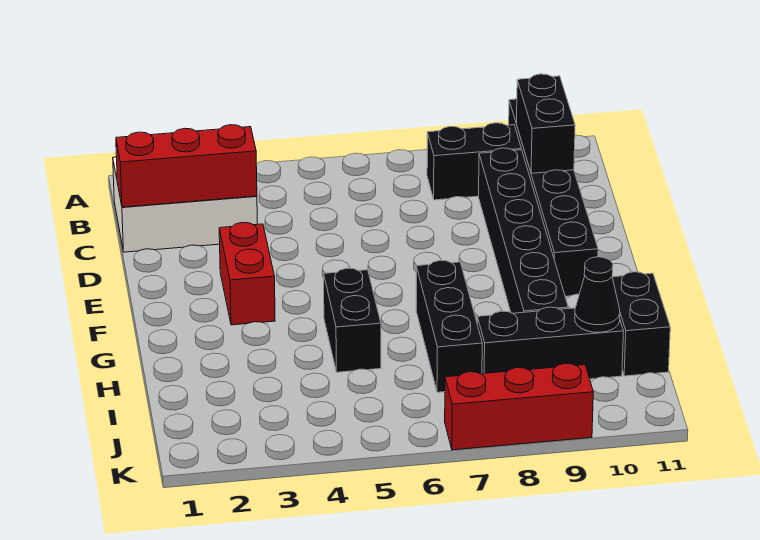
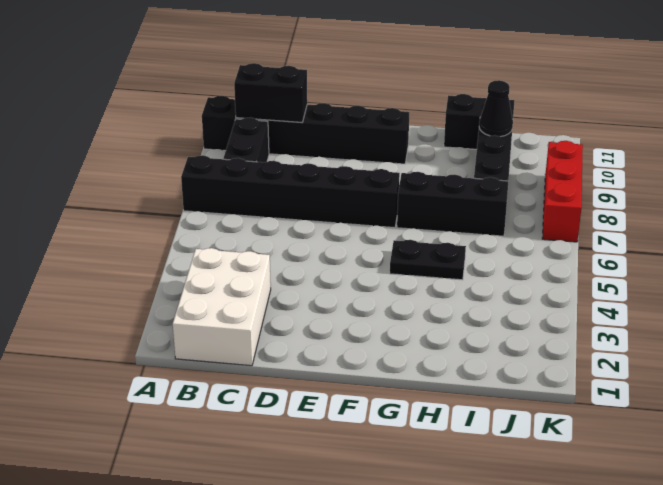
red brick C1:C3 level 2 -> none
black brick C9:H9 level 1 -> black brick A7:F7 level 1
red brick E3:F3 level 1 -> none
black brick G5:H5 level 1 -> black plate G5:H5 level 1

